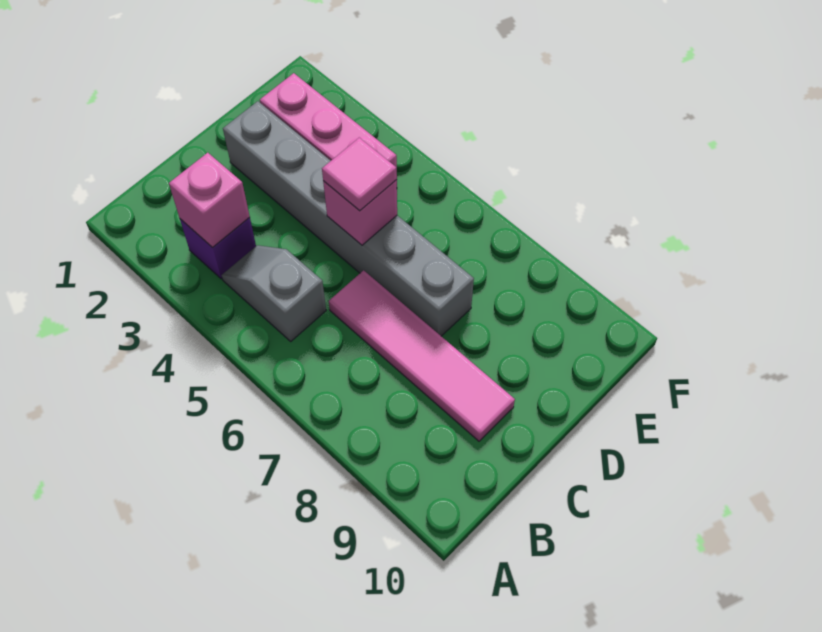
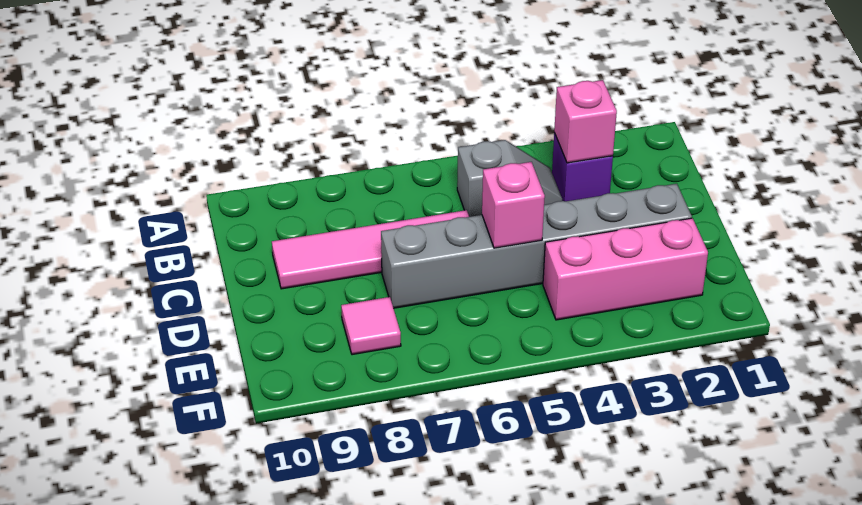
pink tile D5 level 3 -> pink tile E8 level 1

